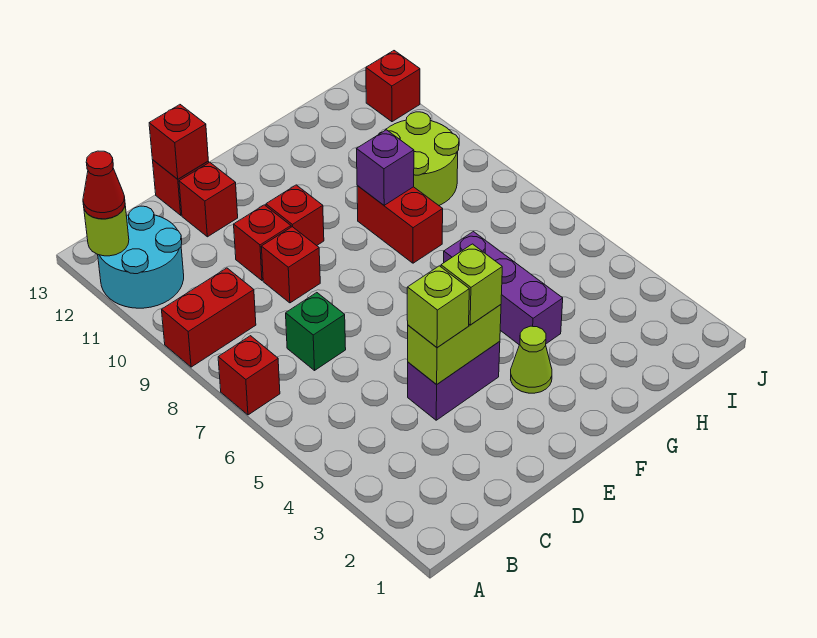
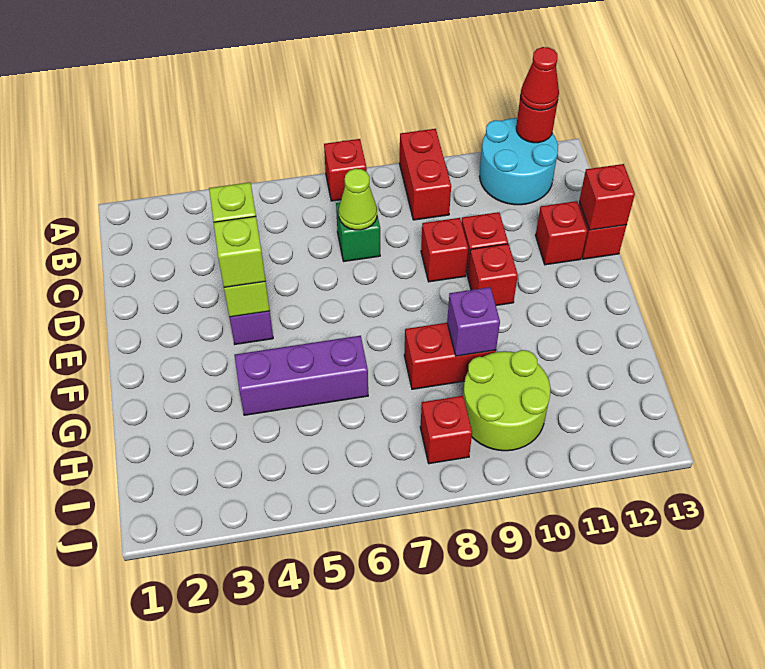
lime round brick A12 level 2 -> red round brick A12 level 2
lime cone F3 level 1 -> lime cone C7 level 2
red brick J12 level 1 -> red brick I8 level 1

